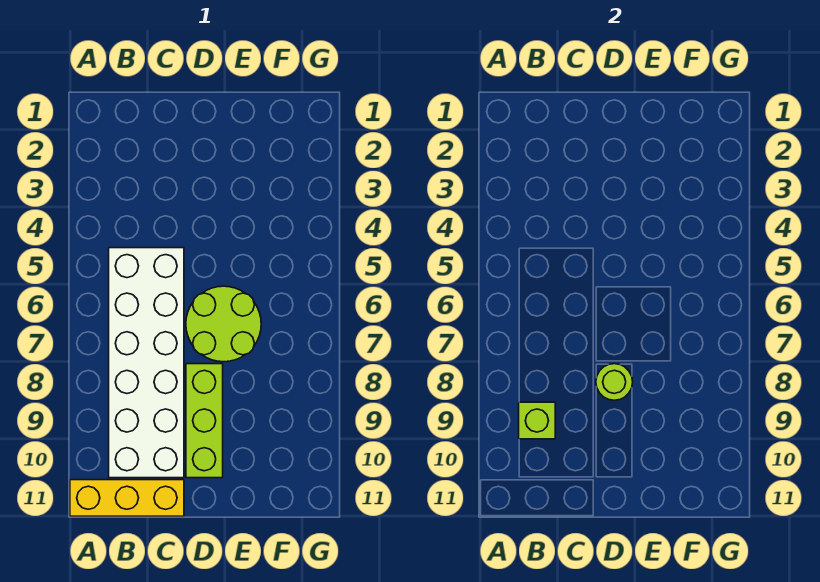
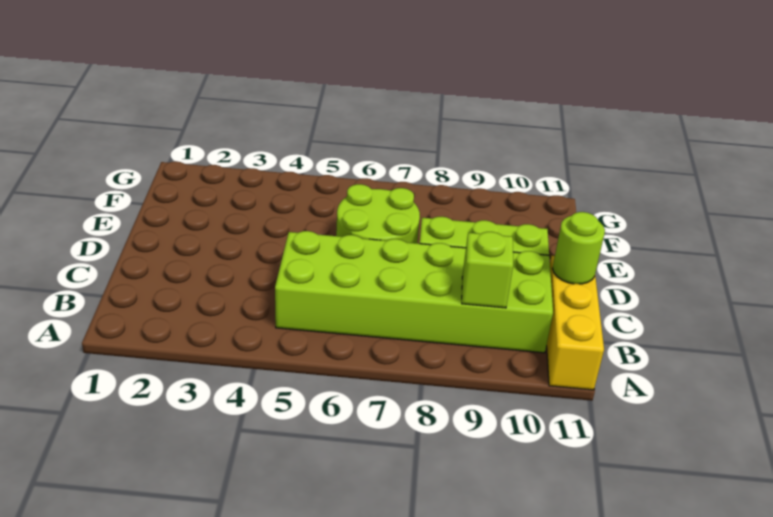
white brick B5:C10 level 1 -> lime brick B5:C10 level 1
lime round brick D8 level 2 -> lime round brick C11 level 2

